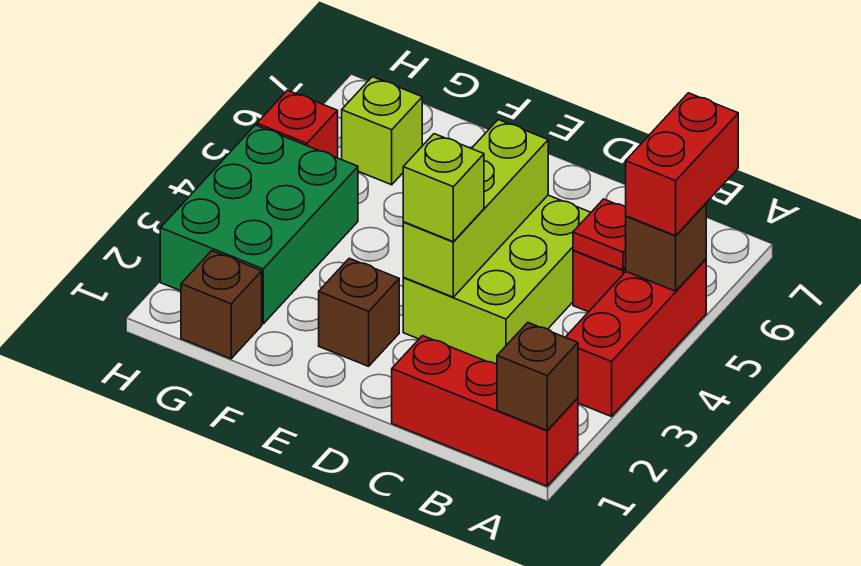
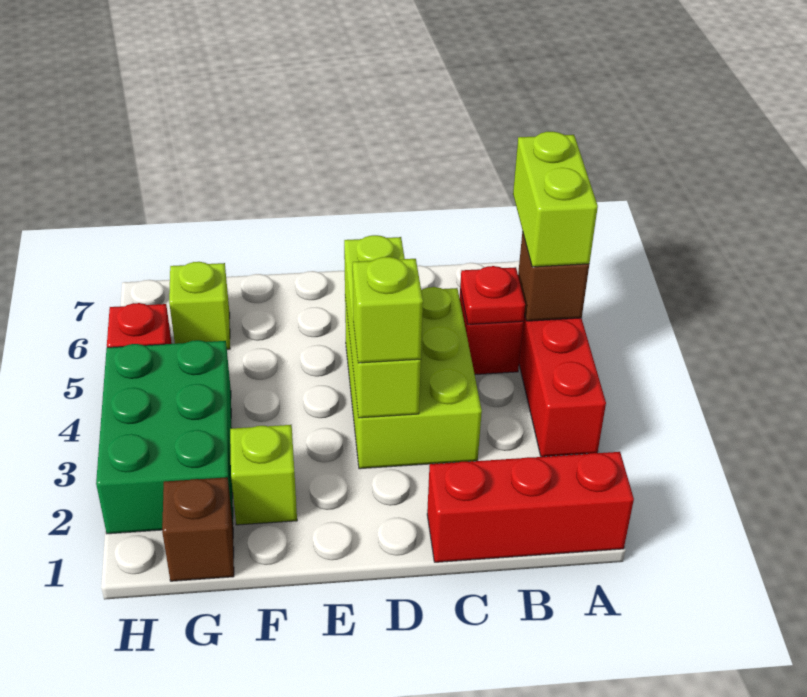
brown brick A1 level 2 -> none
red brick A5:A6 level 3 -> lime brick A5:A6 level 3
brown brick E2 level 1 -> none
none -> lime brick F2 level 1

